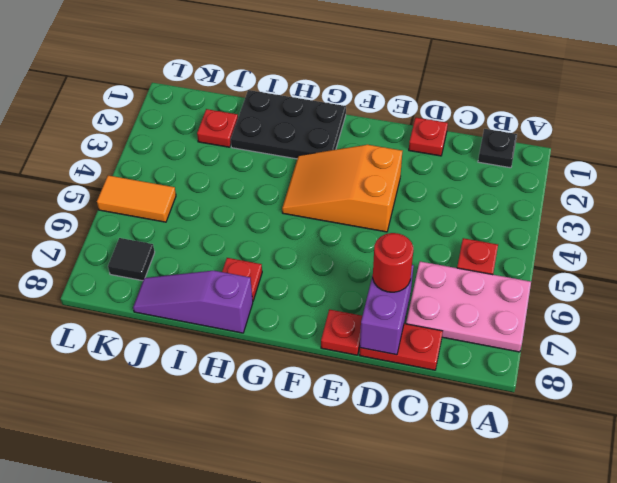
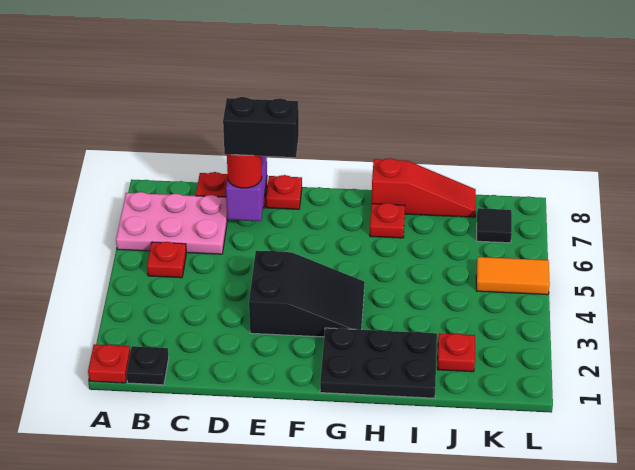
red plate D1 level 1 -> red plate A1 level 1
none -> black brick D7:E7 level 4
orange slope E3:G4 level 1 top E -> black slope E3:G4 level 1 top E
purple slope H8:J8 level 1 top H -> red slope H8:J8 level 1 top H

